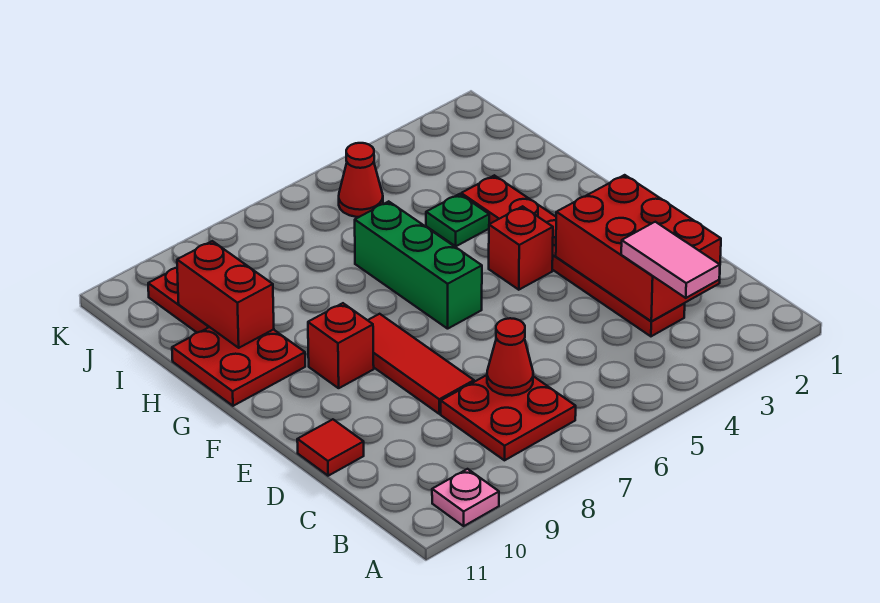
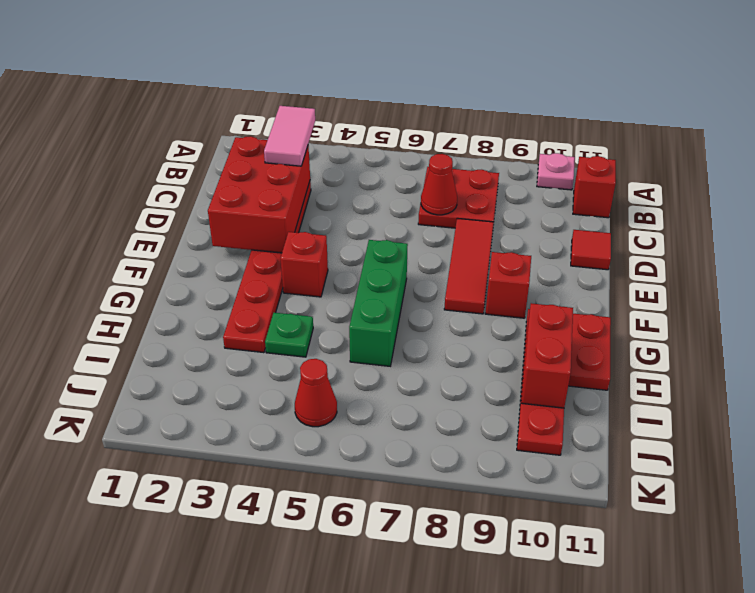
none -> red brick B11 level 1

